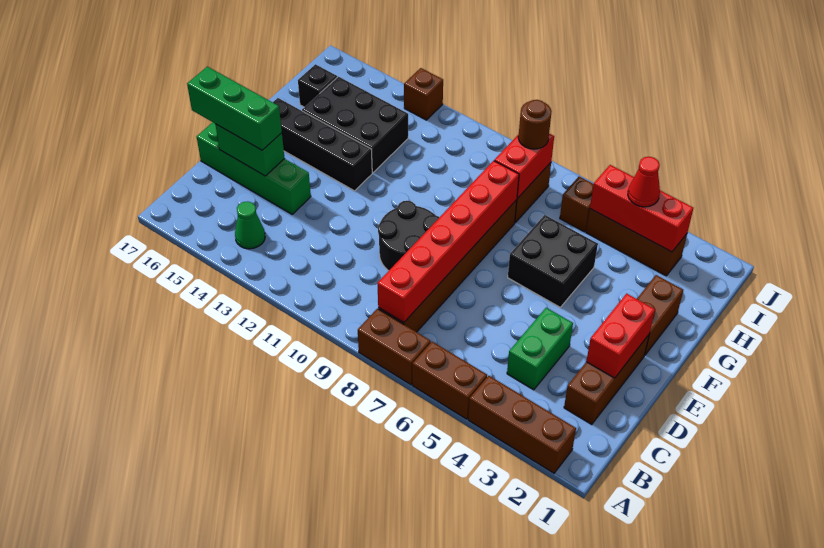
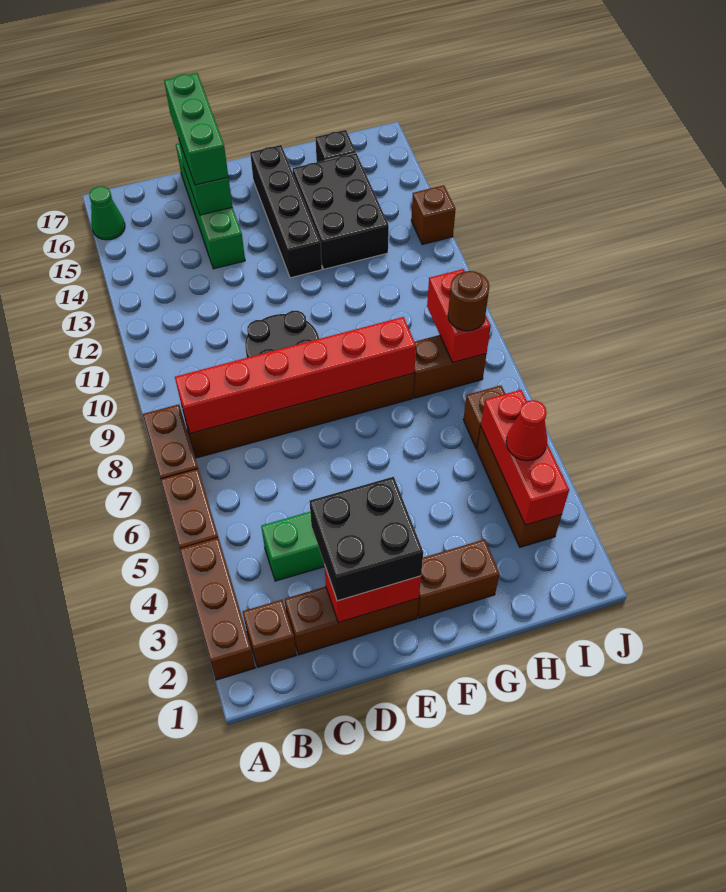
none -> brown brick B2 level 1
green cone B14 level 1 -> green cone A16 level 1
black brick F5:G6 level 1 -> black brick D2:E3 level 3
red brick H8:I8 level 2 -> red brick I8:I9 level 2

